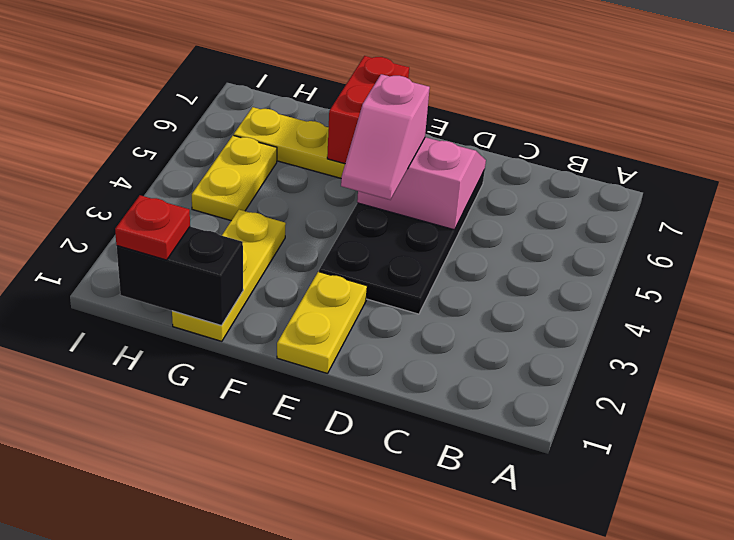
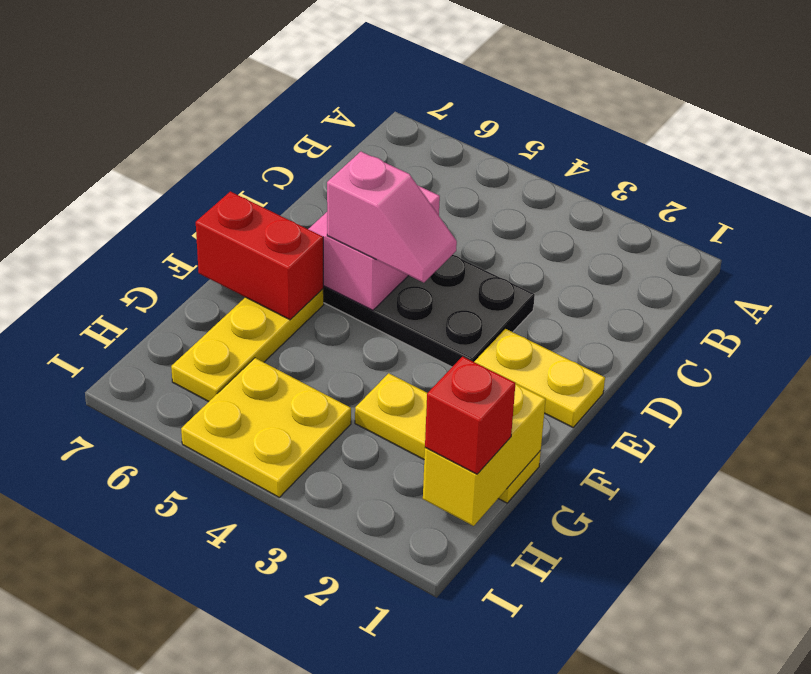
black brick G1:H1 level 2 -> yellow brick G1:H1 level 2
red plate H1 level 3 -> red brick H1 level 3
yellow plate H4:H5 level 1 -> yellow plate H4:I5 level 1

